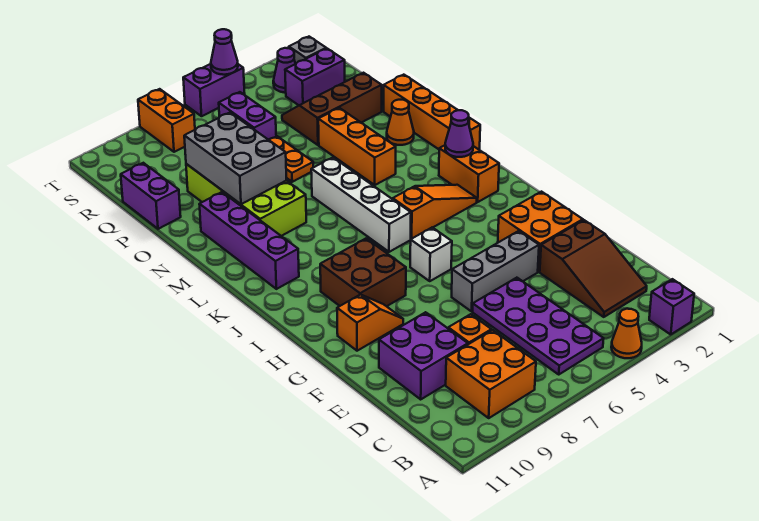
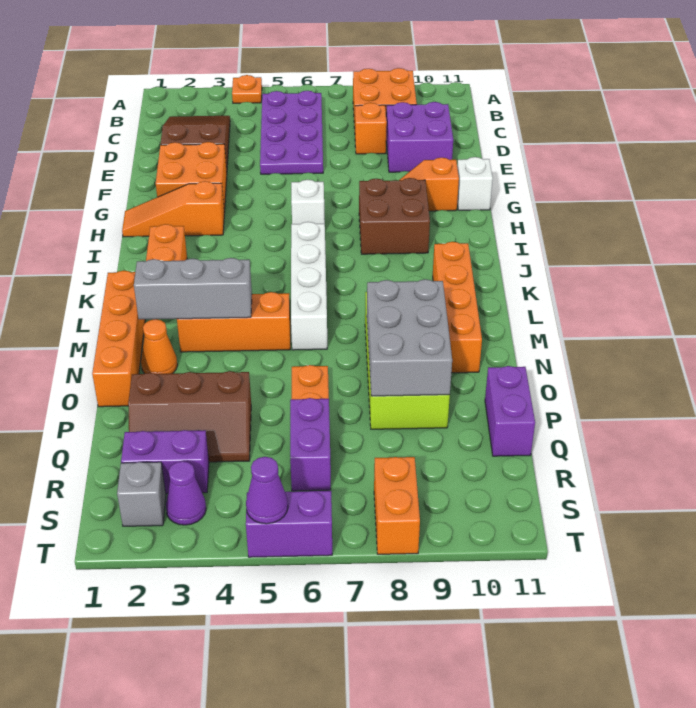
purple brick A2 level 1 -> none
orange cone A4 level 1 -> orange plate A4 level 1
grey brick F4:F6 level 1 -> grey brick M2:M4 level 2
none -> white brick G11 level 1
orange slope J3:J5 level 1 top 5 -> orange slope H1:H3 level 1 top 3
purple cone K2 level 2 -> none
purple brick K10:N10 level 1 -> orange brick K10:N10 level 1
orange brick M4:O4 level 1 -> orange brick M3:M5 level 1

